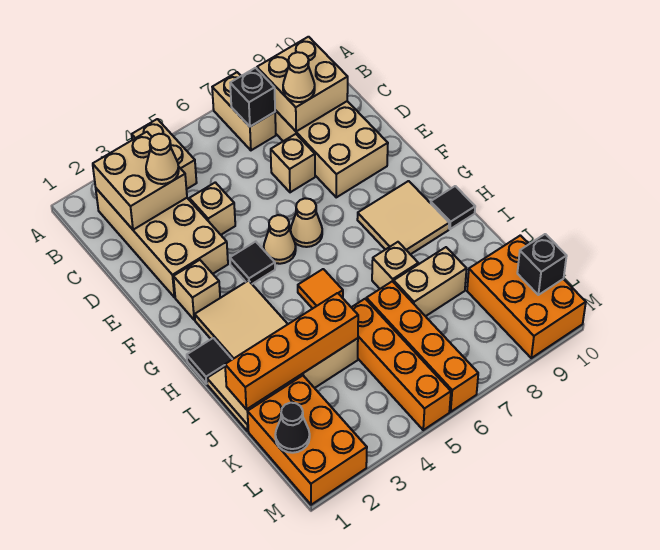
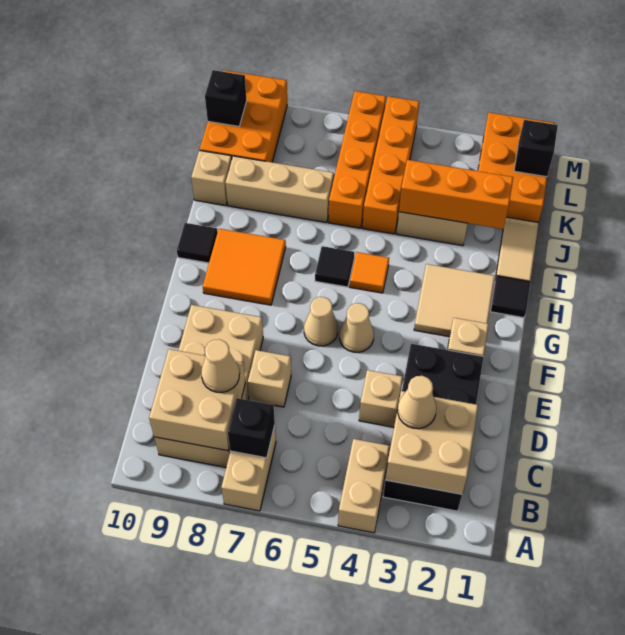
tan brick B2:E3 level 1 -> black brick B2:E3 level 1
black tile F4 level 1 -> black tile H6 level 1
tan tile G8:H9 level 1 -> orange tile G8:H9 level 1
tan brick I7 level 1 -> tan brick J10 level 1
orange brick J1:J4 level 2 -> orange brick J2:J4 level 2
tan brick J7:J8 level 1 -> tan brick J7:J9 level 1
black cone L1 level 2 -> black brick L1 level 2

